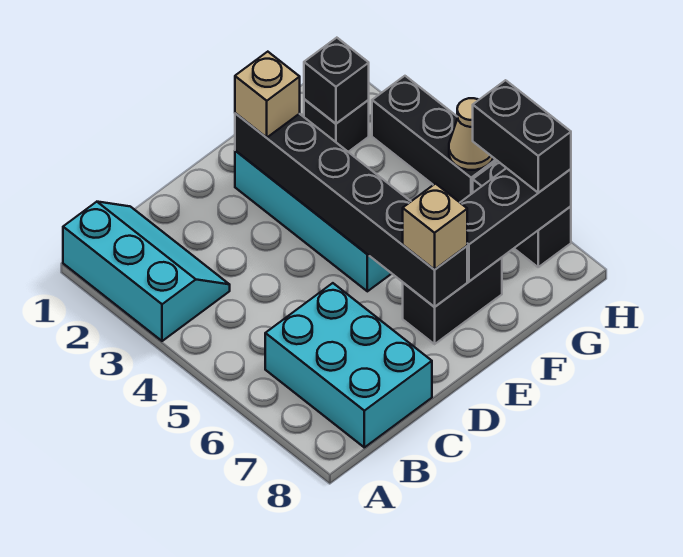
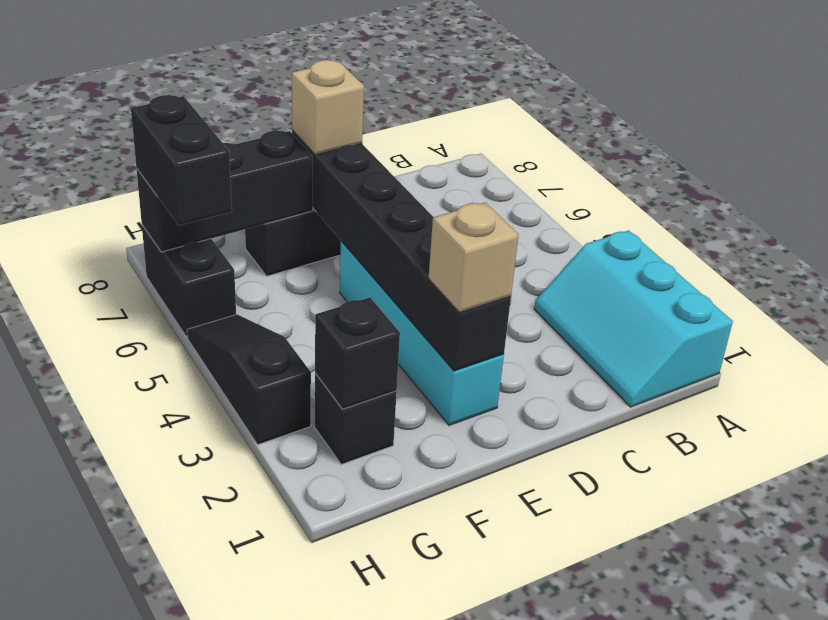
cyan brick B6:C8 level 1 -> none
black brick H3:H5 level 1 -> black slope H3:H5 level 1 top 3
tan cone H5 level 2 -> none

